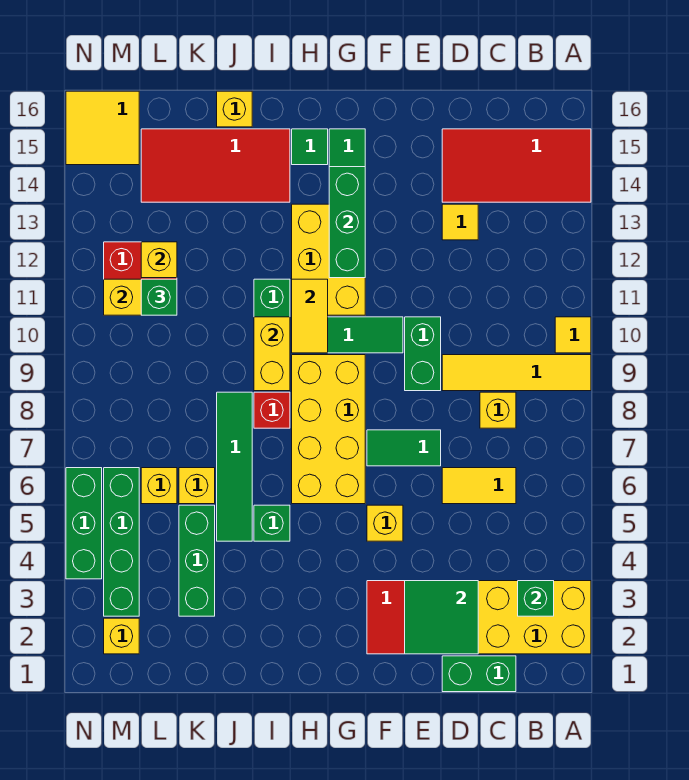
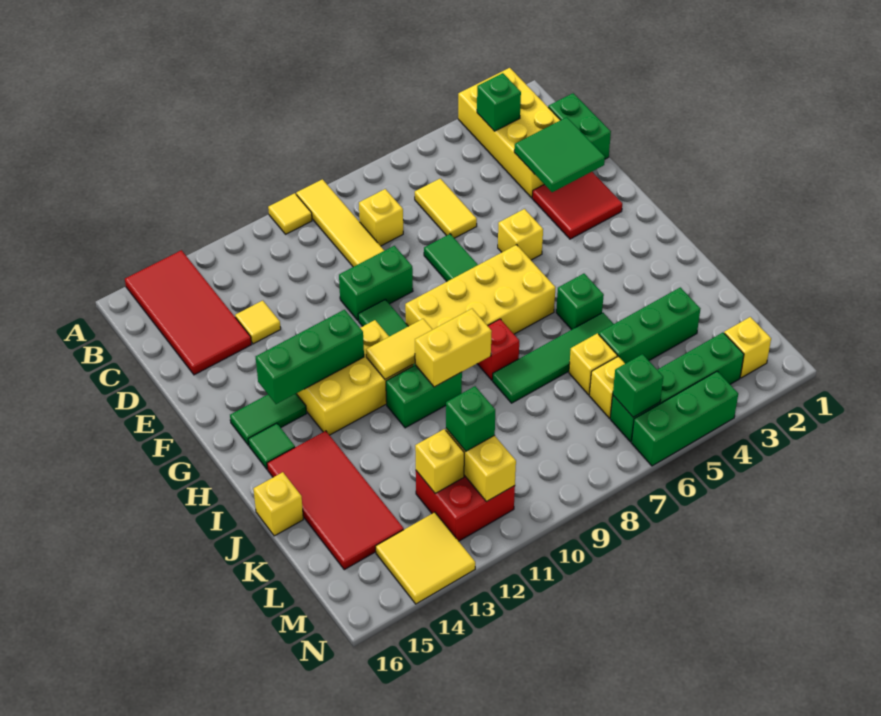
none -> green brick M6 level 2
yellow tile M15:N16 level 1 -> yellow tile M13:N14 level 1

